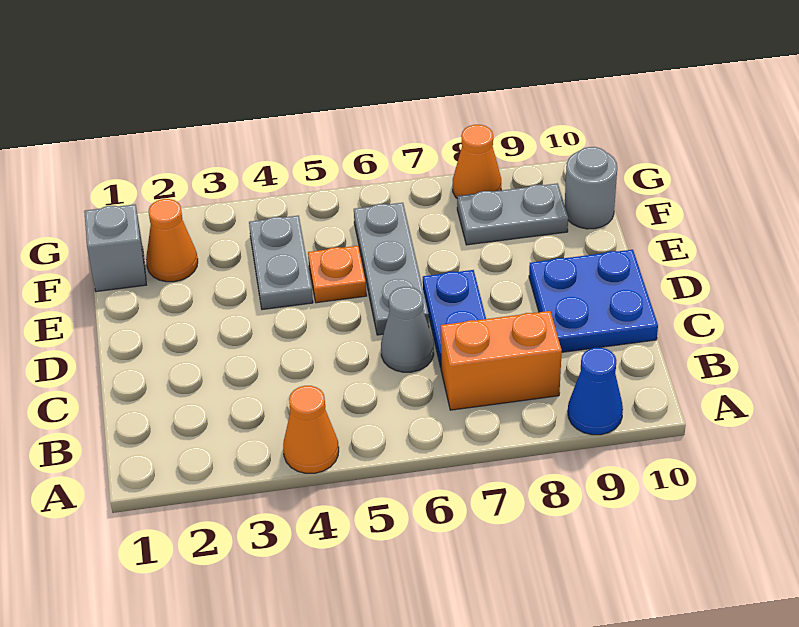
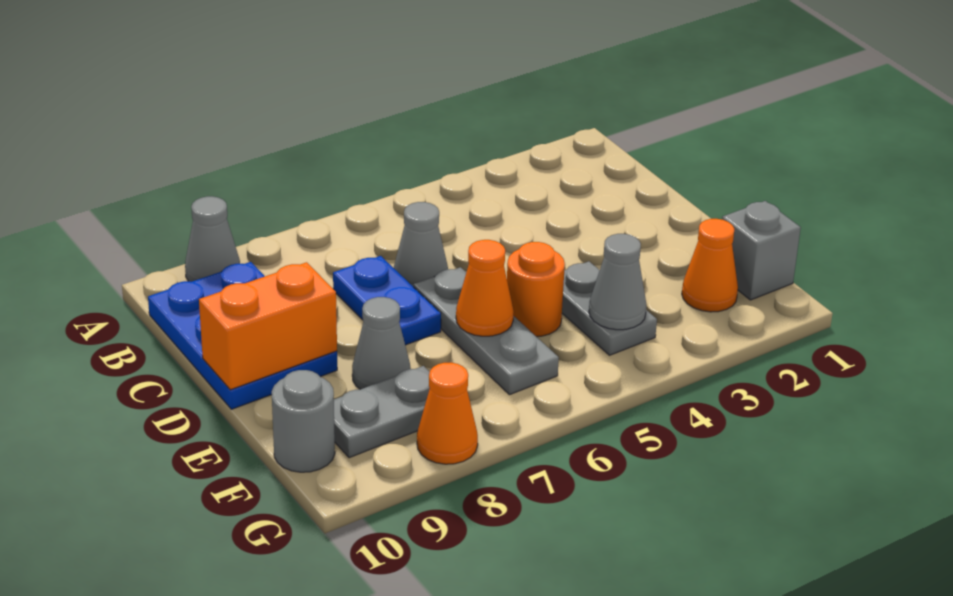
orange cone A4 level 1 -> orange cone E6 level 2
blue cone A9 level 1 -> grey cone A9 level 1
orange brick B7:B8 level 1 -> orange brick D9:D10 level 2
blue plate C9:D10 level 1 -> blue plate B9:D10 level 1
orange plate E5 level 1 -> orange round brick E5 level 1
none -> grey cone E8 level 1
none -> grey cone F4 level 2

